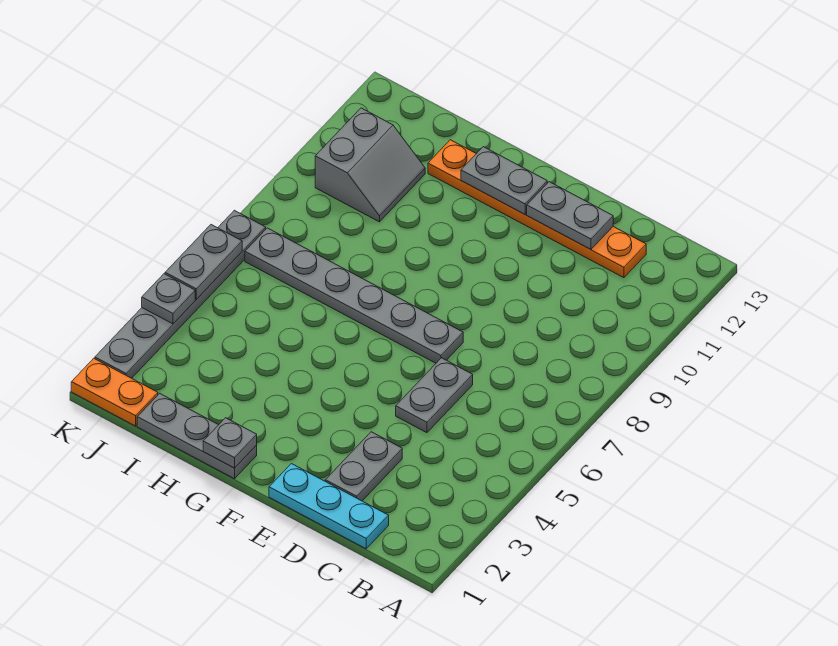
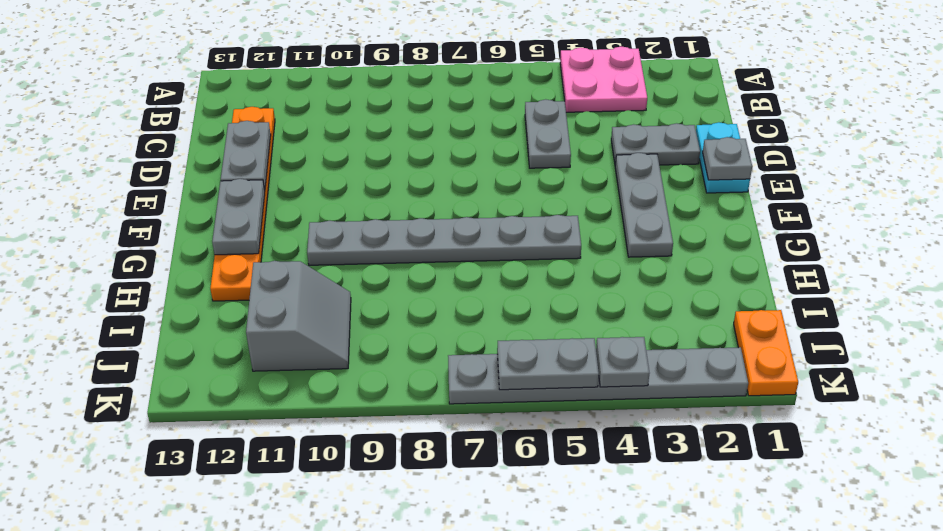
none -> pink plate A3:B4 level 1
cyan plate C1:E1 level 1 -> cyan plate D1:E1 level 1
grey plate D5:D6 level 1 -> grey plate C5:D5 level 1
grey plate E7:J7 level 1 -> grey plate G5:G10 level 1
grey plate G1:I1 level 1 -> grey plate E3:G3 level 1
grey plate G1 level 2 -> grey plate E1 level 2
grey slope I10:J11 level 1 top J -> grey slope I10:J11 level 1 top 11

